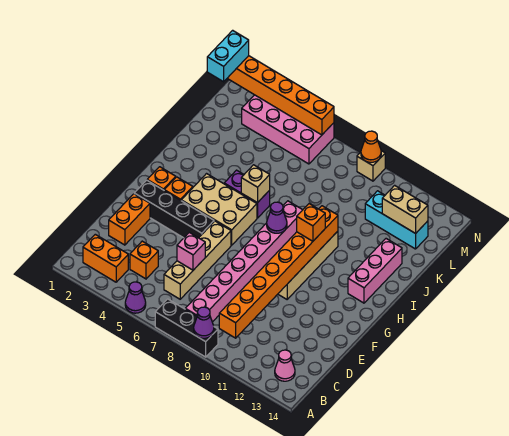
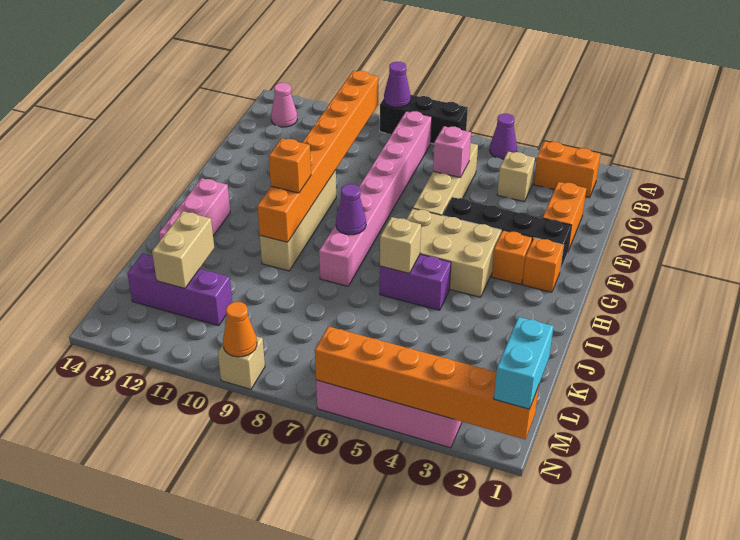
orange brick C4 level 1 -> tan brick C4 level 1
cyan brick L11:L13 level 1 -> purple brick L11:L13 level 1
tan brick L12:L13 level 2 -> tan brick K12:L12 level 2

